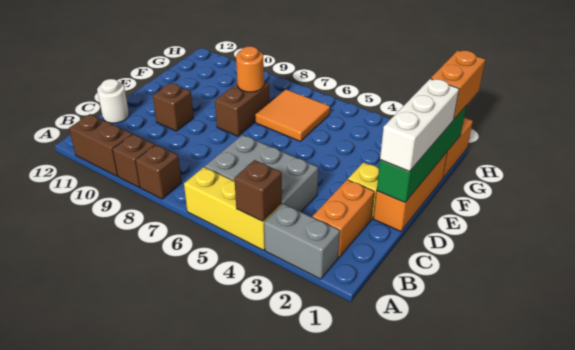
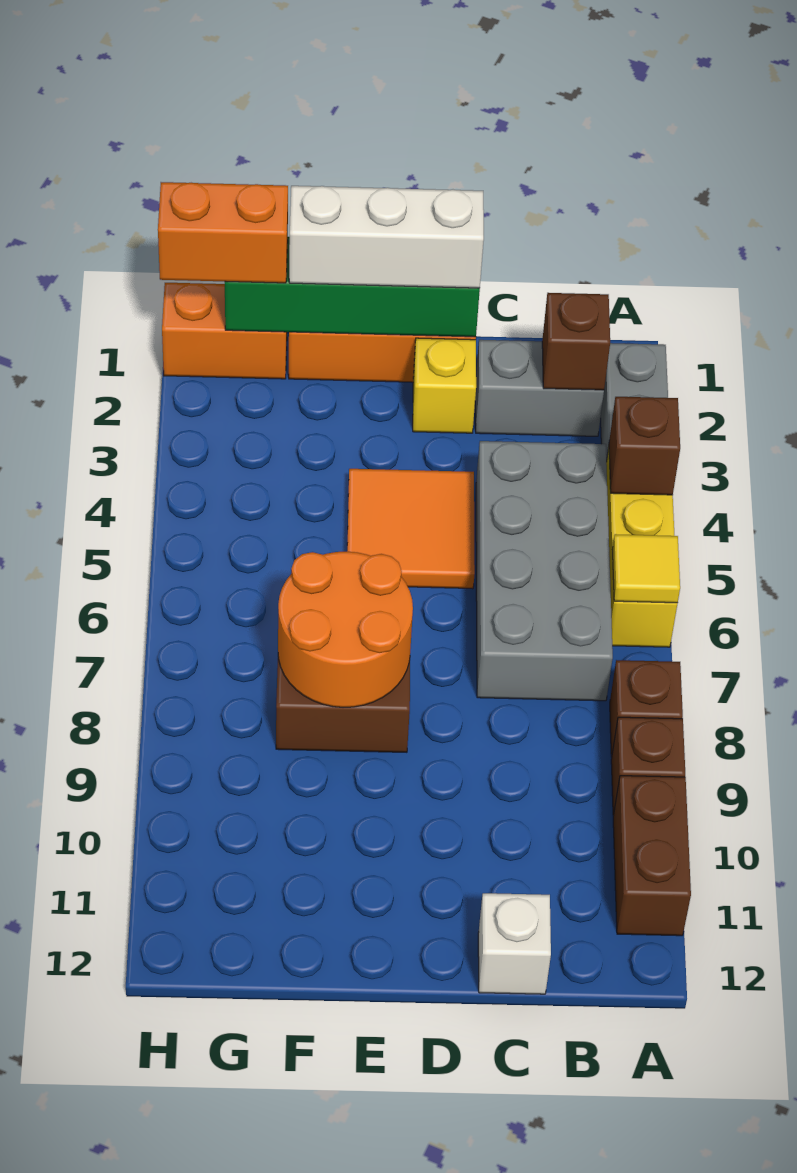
none -> yellow tile A6 level 2
orange brick B2:C2 level 1 -> grey brick B2:C2 level 1
grey brick B4:C6 level 1 -> grey brick B4:C7 level 1
white round brick C12 level 1 -> white brick C12 level 1
brown brick D10 level 1 -> brown brick B2 level 2
orange tile F6:G7 level 1 -> orange tile D4:E5 level 1
orange round brick F8 level 2 -> orange round brick E7:F8 level 2

